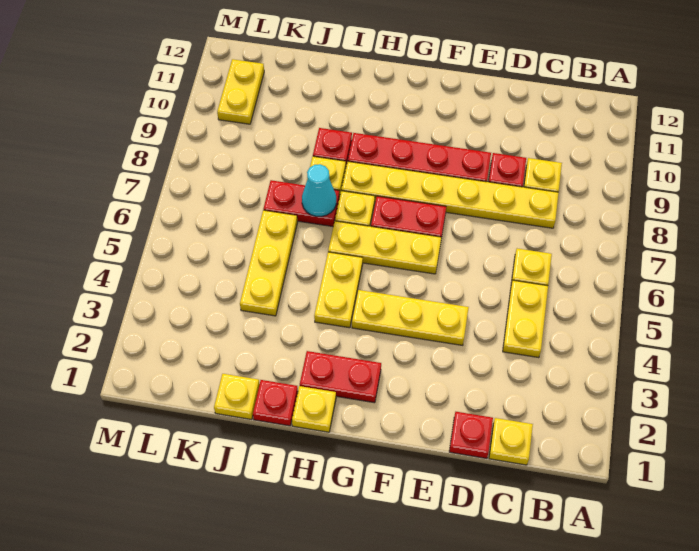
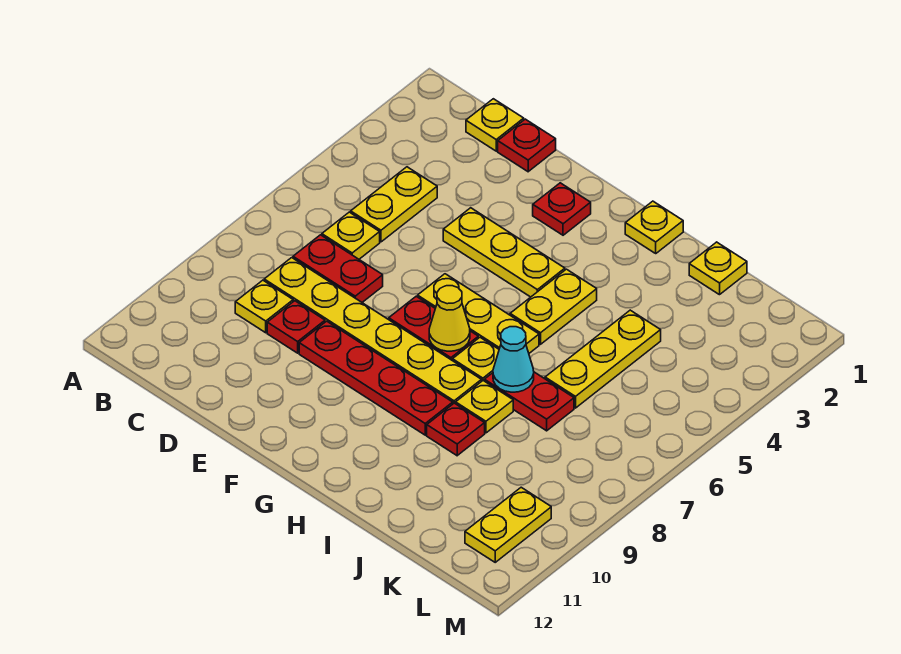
red plate G2:H2 level 1 -> red plate C7:D7 level 1
none -> yellow cone G7 level 2
red plate I1 level 1 -> red plate F2 level 1

